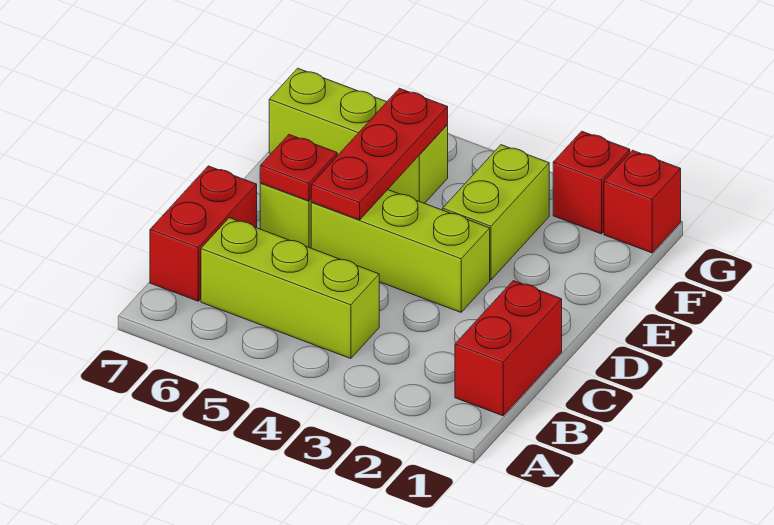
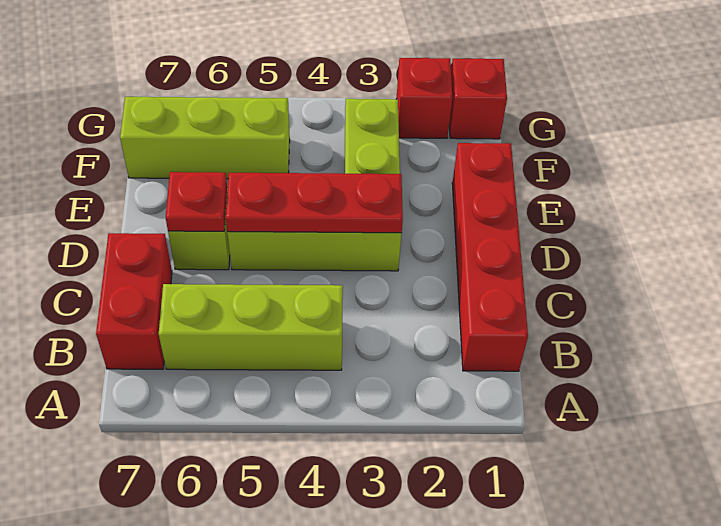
red brick B1:C1 level 1 -> red brick B1:E1 level 1
red plate D5:F5 level 2 -> red plate D3:D5 level 2

